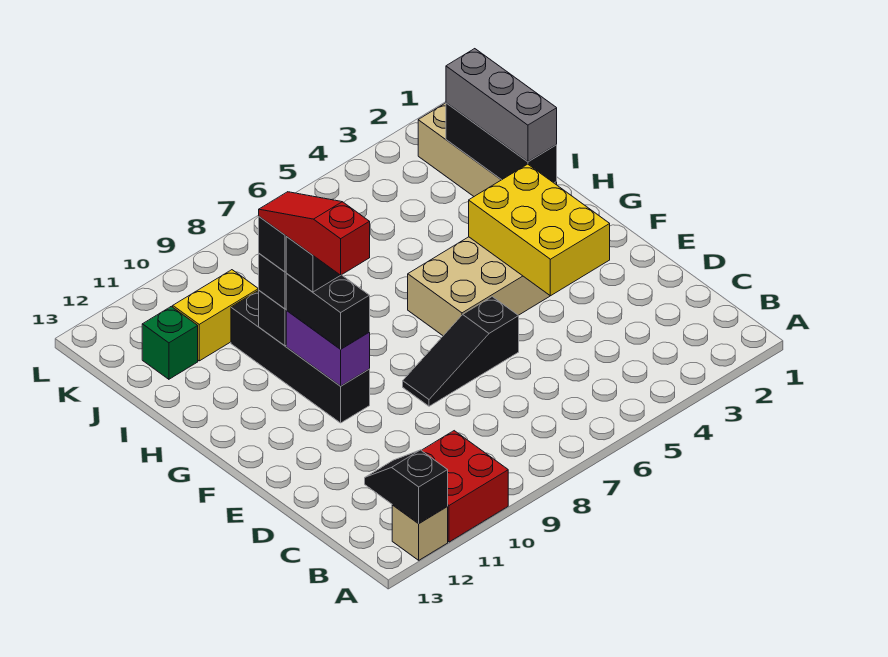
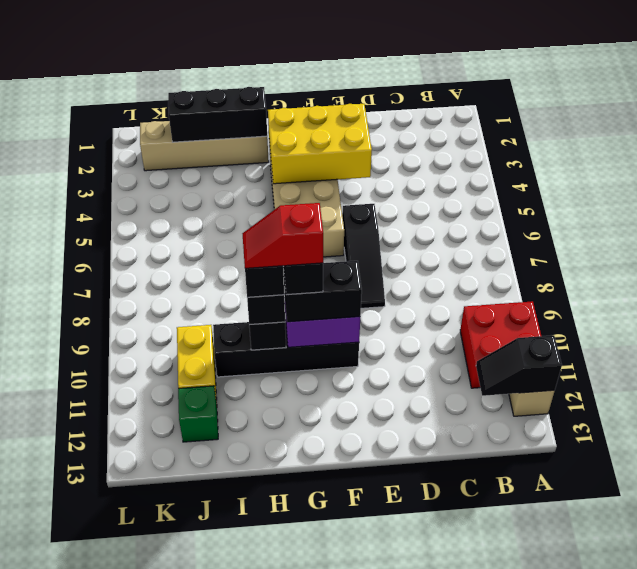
red slope F10:H10 level 5 top F -> red slope G10:H10 level 5 top G
grey brick H2:J2 level 3 -> none

